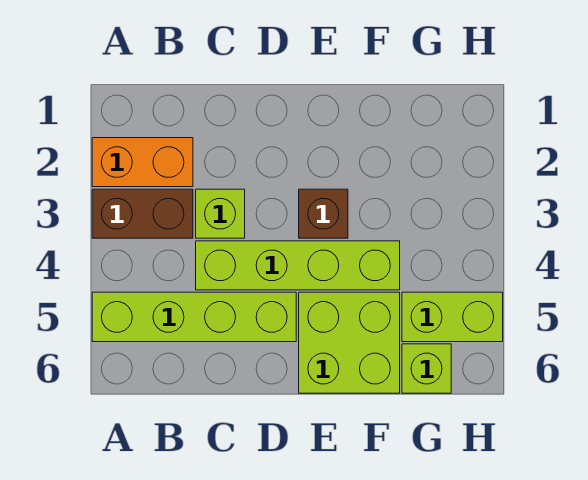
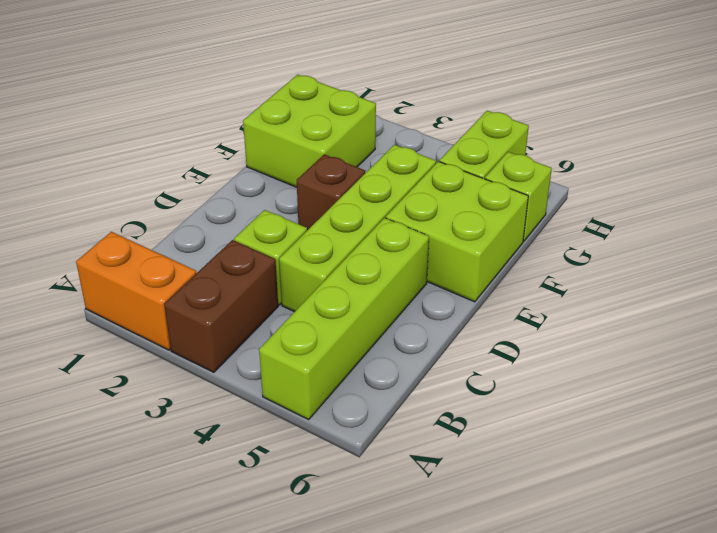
orange brick A2:B2 level 1 -> orange brick A1:A2 level 1
none -> lime brick F1:G2 level 1

